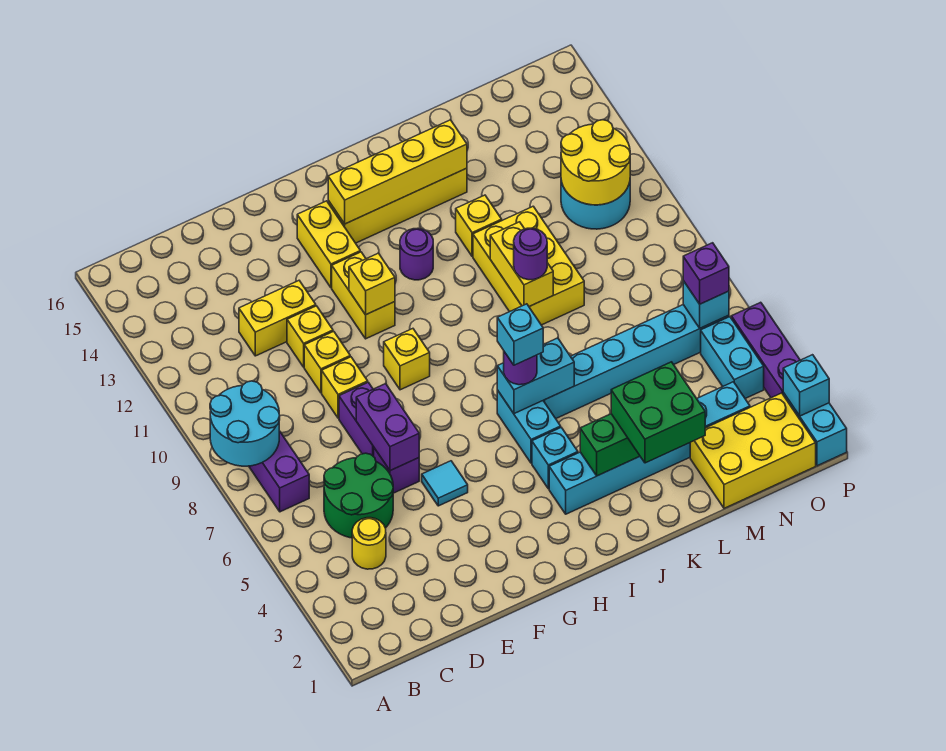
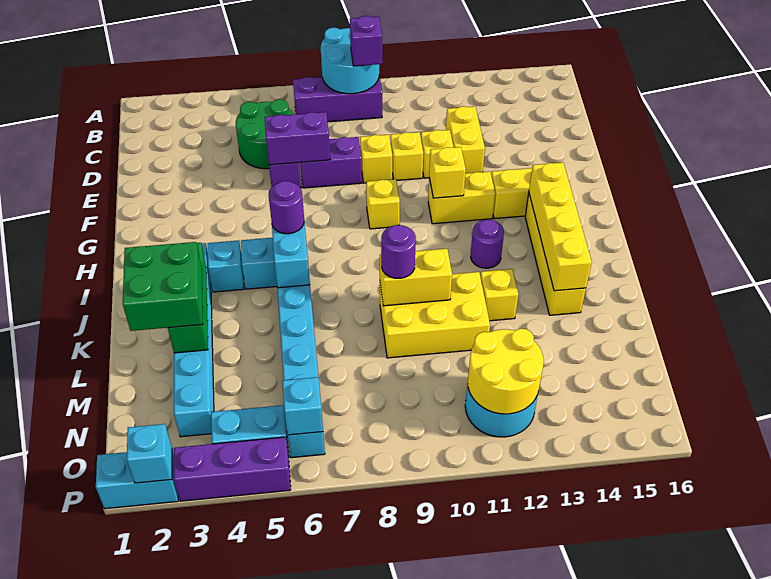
yellow round brick C4 level 1 -> none
cyan tile F5 level 1 -> none
cyan brick I6 level 4 -> none
yellow brick M1:O2 level 1 -> none
purple brick O6 level 3 -> purple brick B9 level 3

